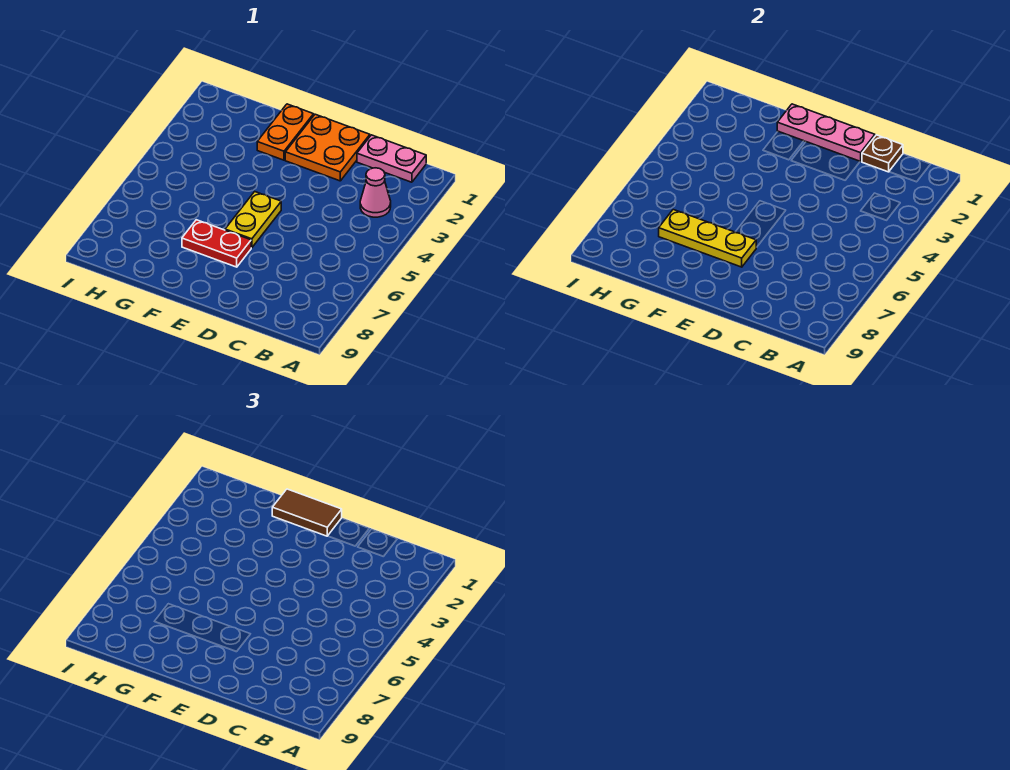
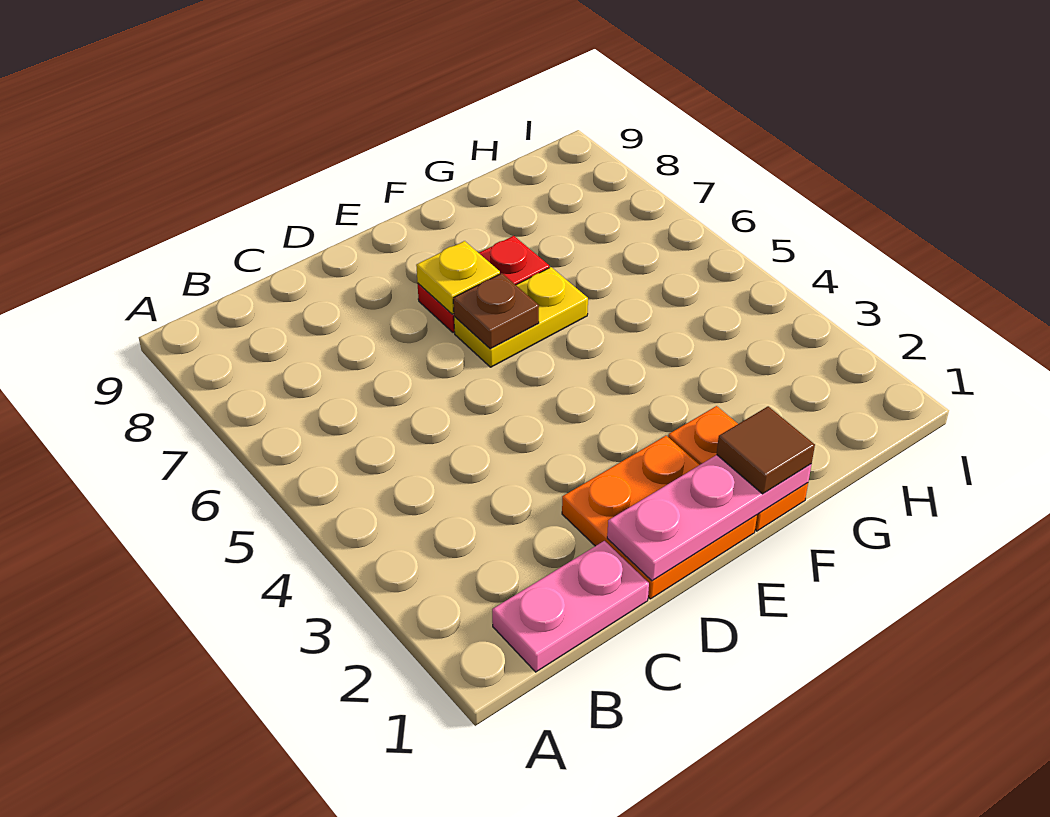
pink cone B3 level 1 -> none
brown plate C1 level 2 -> brown plate E6 level 2
brown tile E1:F1 level 3 -> brown tile F1 level 3
yellow plate E5:E6 level 1 -> yellow plate E6:F6 level 1
yellow plate E7:G7 level 2 -> yellow plate E7 level 2

